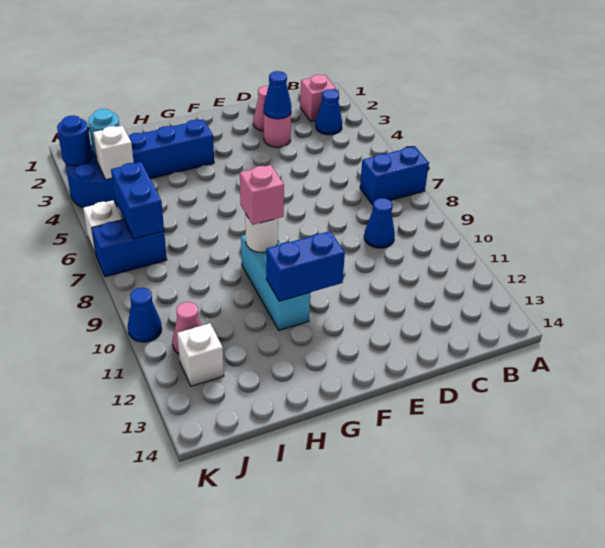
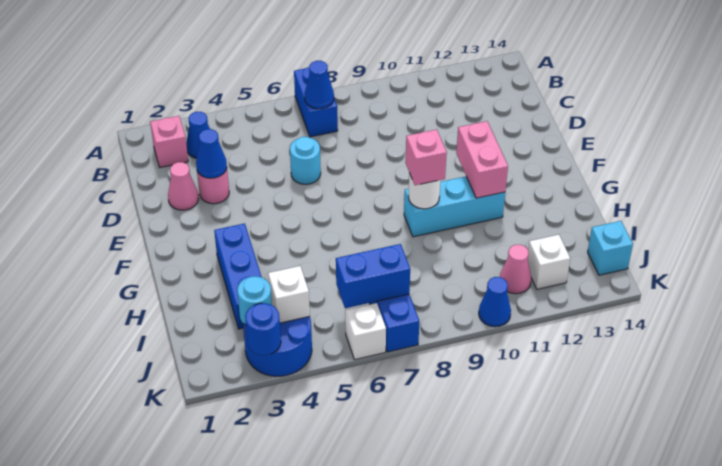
blue cone C9 level 1 -> blue cone B7 level 2
none -> cyan round brick D6 level 1
blue brick F11:G11 level 2 -> pink brick F11:G11 level 2
none -> cyan brick J14 level 1

